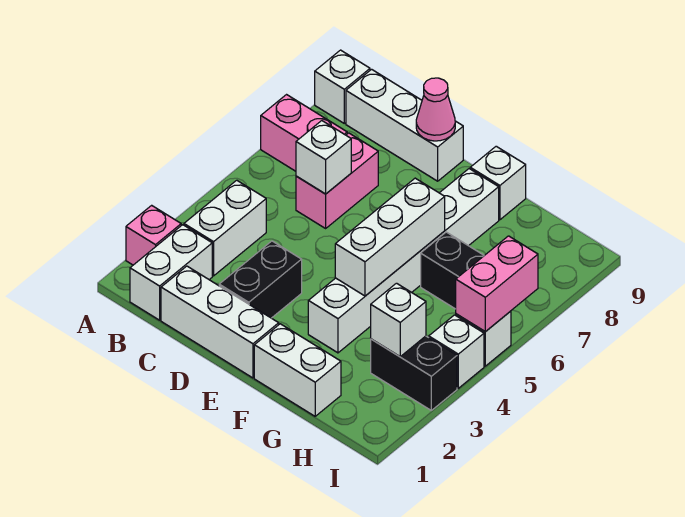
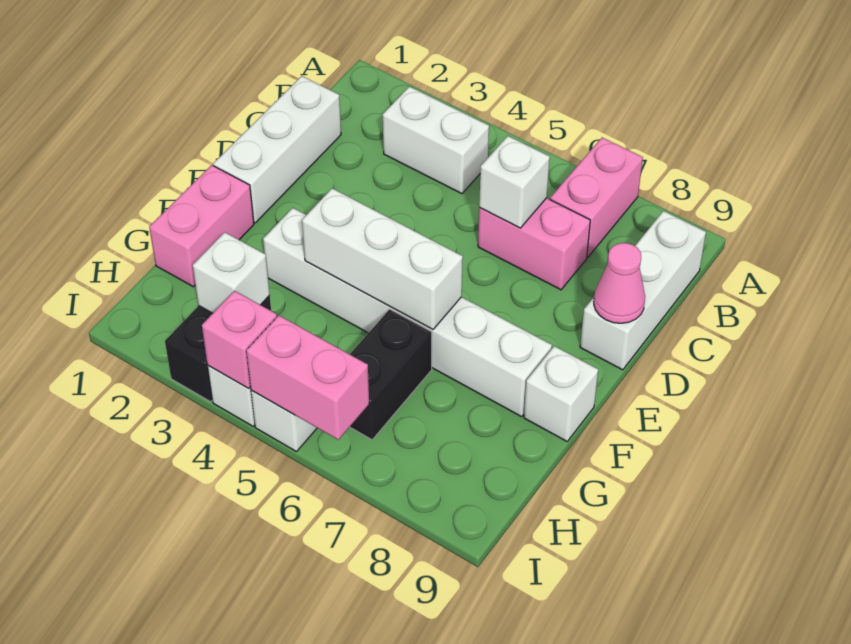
pink brick A2 level 1 -> pink brick I4 level 2
white brick A9 level 1 -> none
white brick B1:B2 level 1 -> none
black brick D2:D3 level 1 -> none
white brick F1:G1 level 1 -> pink brick F1:G1 level 1

